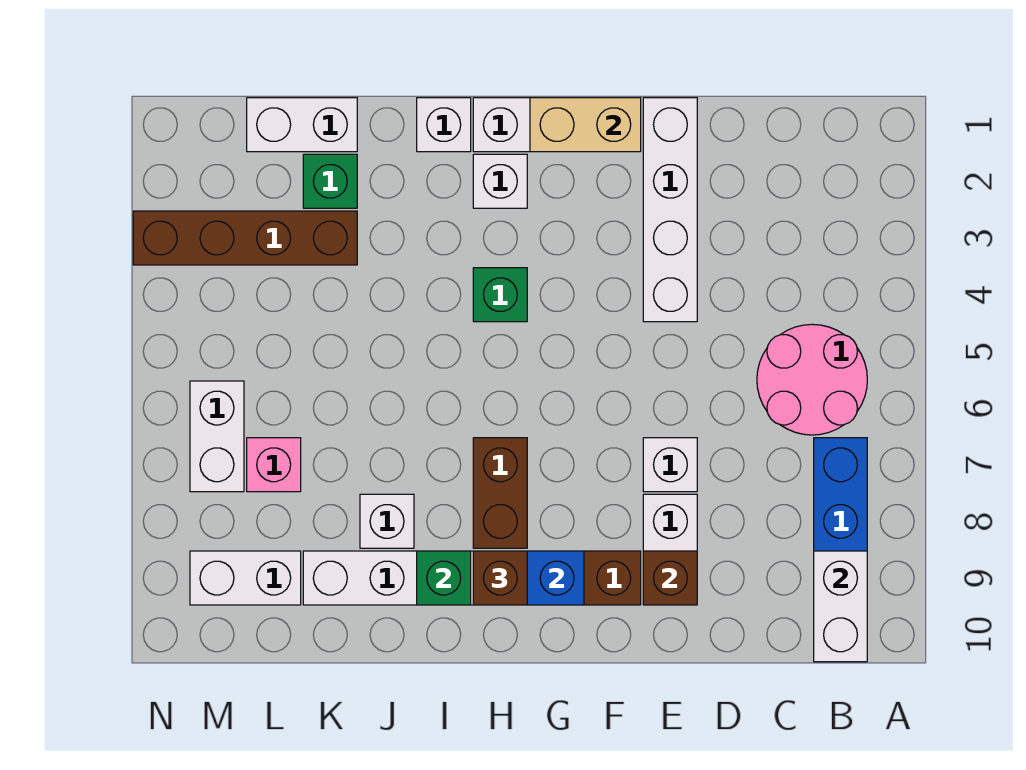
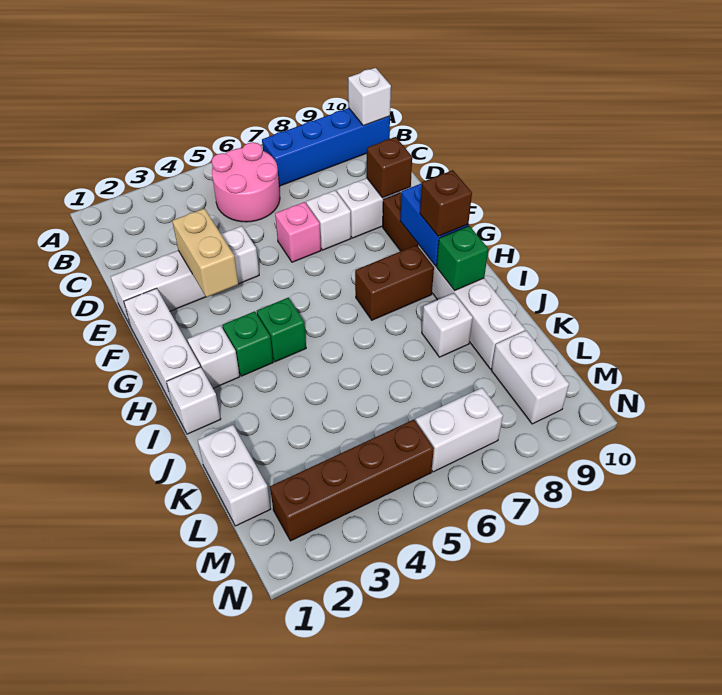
white brick B9:B10 level 2 -> white brick B10 level 2
tan brick F1:G1 level 2 -> tan brick E3:F3 level 2
green brick K2 level 1 -> green brick H3 level 1
brown brick K3:N3 level 1 -> brown brick M2:M5 level 1
pink brick L7 level 1 -> pink brick E6 level 1

